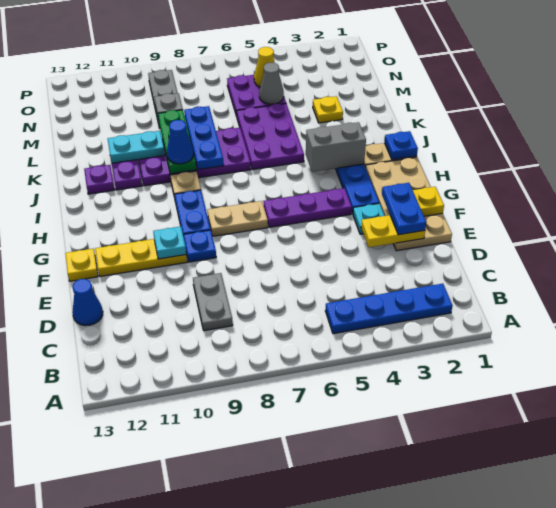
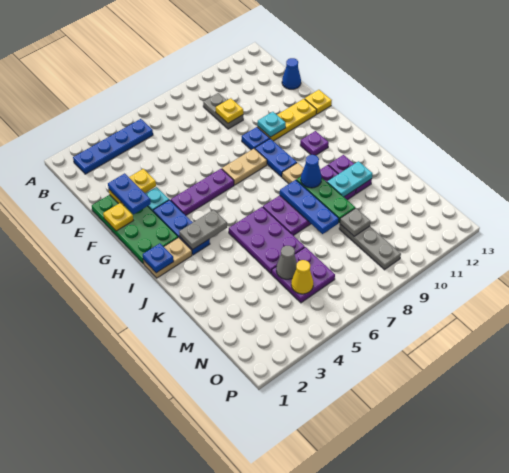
tan plate E1:H2 level 1 -> green plate E1:H2 level 1
grey brick I3:I4 level 2 -> grey plate I3:I4 level 2
purple plate J12 level 1 -> purple plate H11 level 1
yellow plate L3 level 1 -> yellow plate D9 level 2

